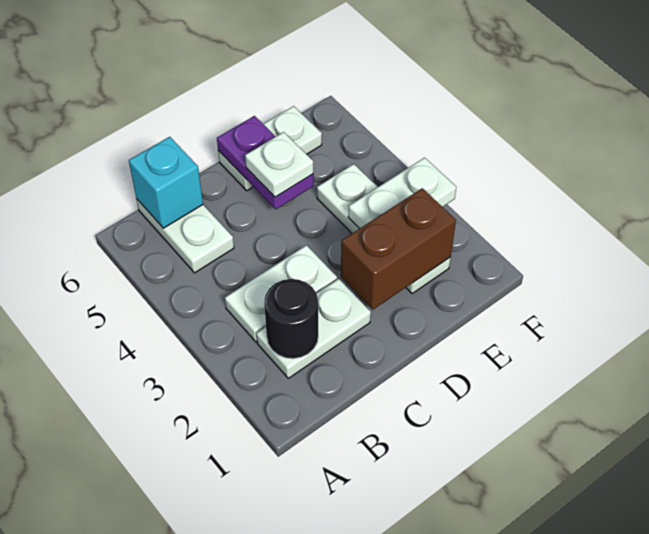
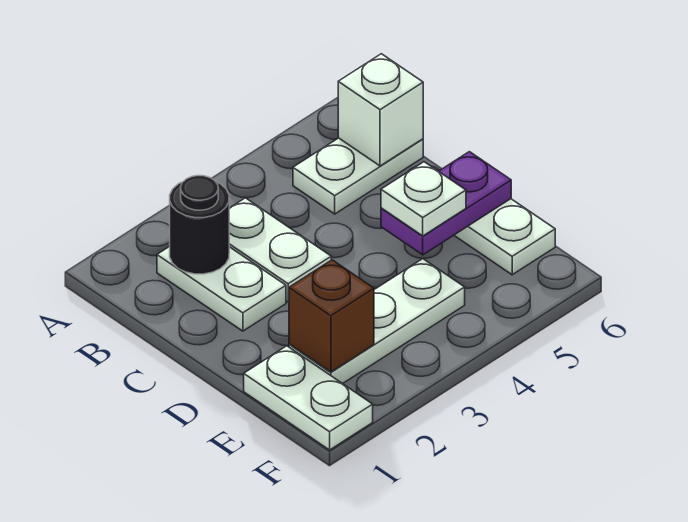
cyan brick B6 level 2 -> white brick B6 level 2
brown brick D2:E2 level 2 -> brown brick E2 level 2
white plate E3:F3 level 2 -> white plate E1:F1 level 1

